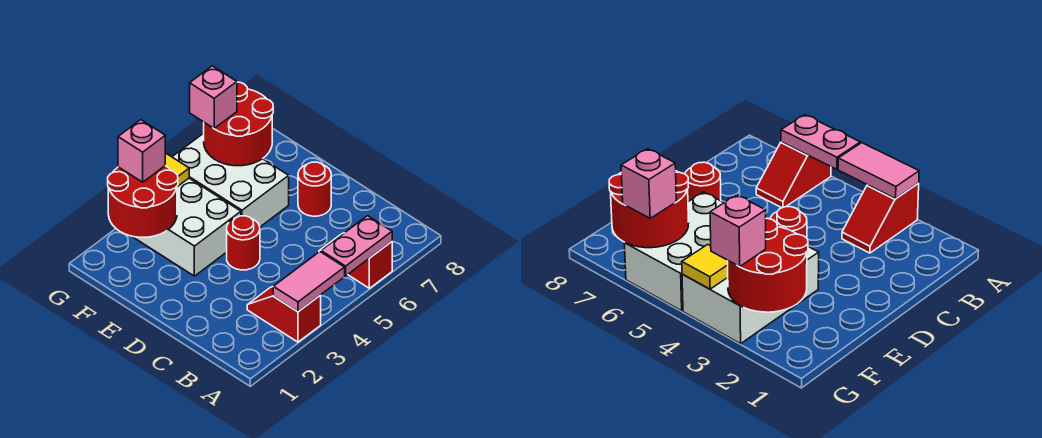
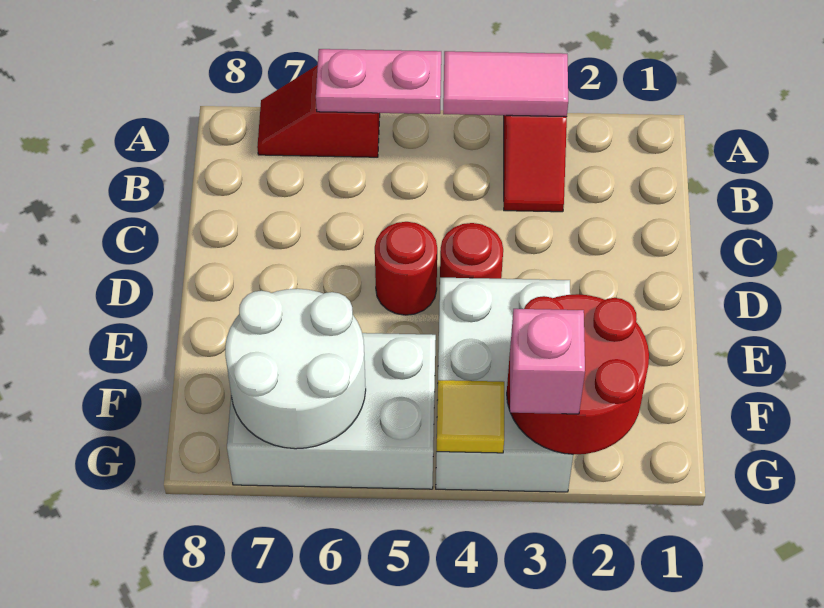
red slope A6:B6 level 1 top A -> red slope A6:A7 level 1 top 6
red round brick D7 level 1 -> red round brick D5 level 1
white brick E5:G6 level 1 -> white brick F5:G7 level 1
red round brick F6:G7 level 2 -> white round brick F6:G7 level 2
pink brick G6 level 3 -> none

